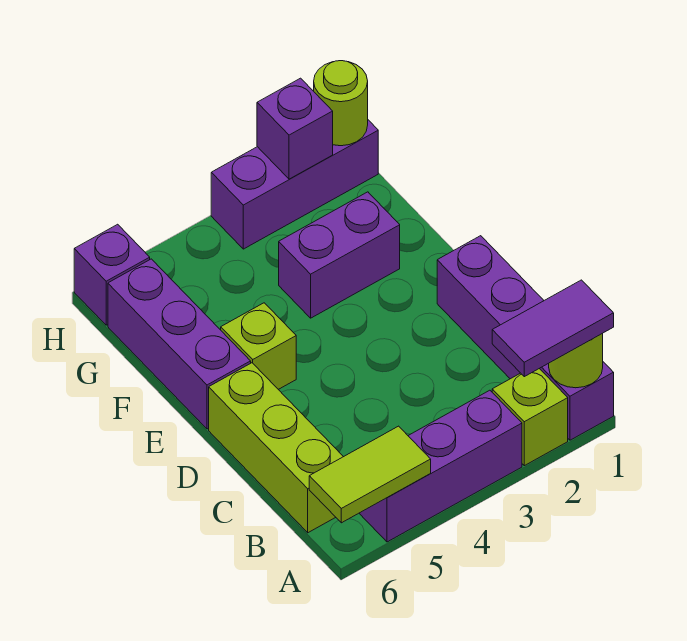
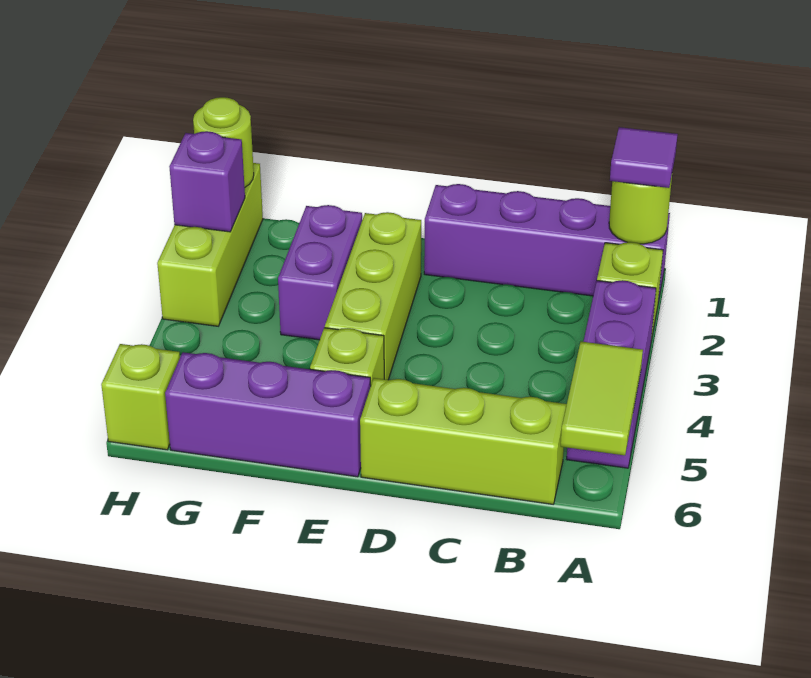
purple tile A1:A2 level 3 -> purple tile A1 level 3
none -> lime brick E2:E4 level 1
purple brick H1:H3 level 1 -> lime brick H1:H3 level 1
purple brick H6 level 1 -> lime brick H6 level 1

